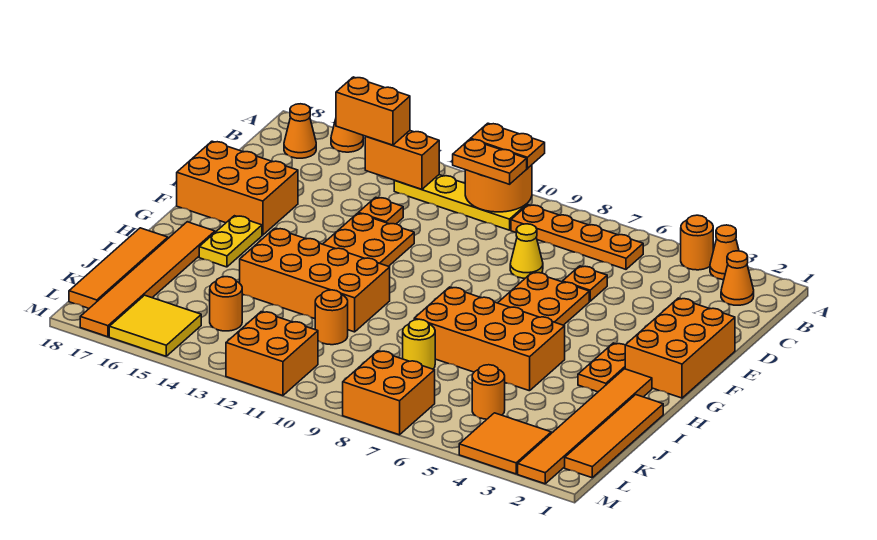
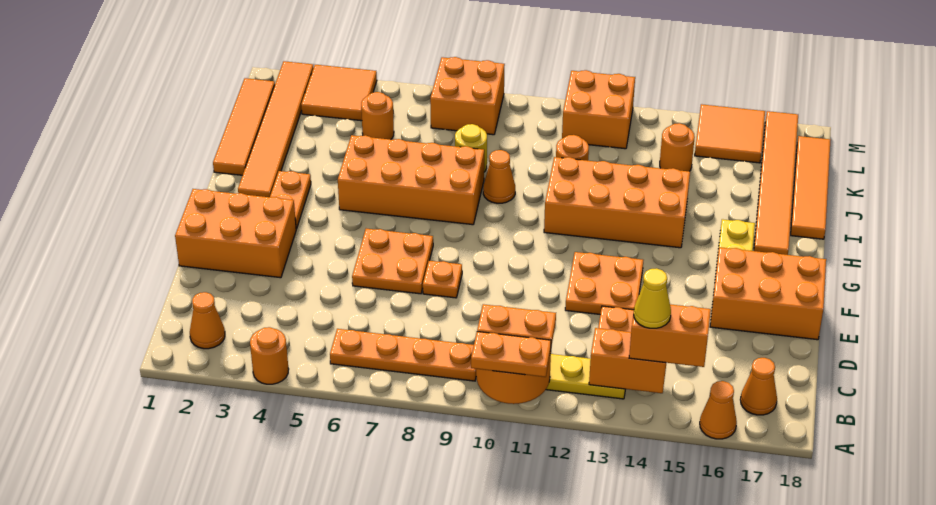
orange cone A3 level 1 -> orange cone I9 level 1
orange plate D6 level 1 -> orange plate E8 level 1
yellow cone D8 level 1 -> yellow cone B14 level 4
orange brick E1:G2 level 1 -> orange brick E1:F3 level 1
yellow tile L15:M16 level 1 -> orange tile L15:M16 level 1

